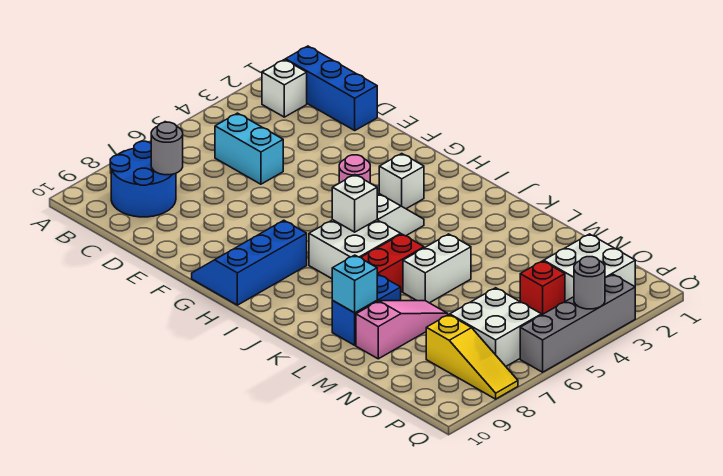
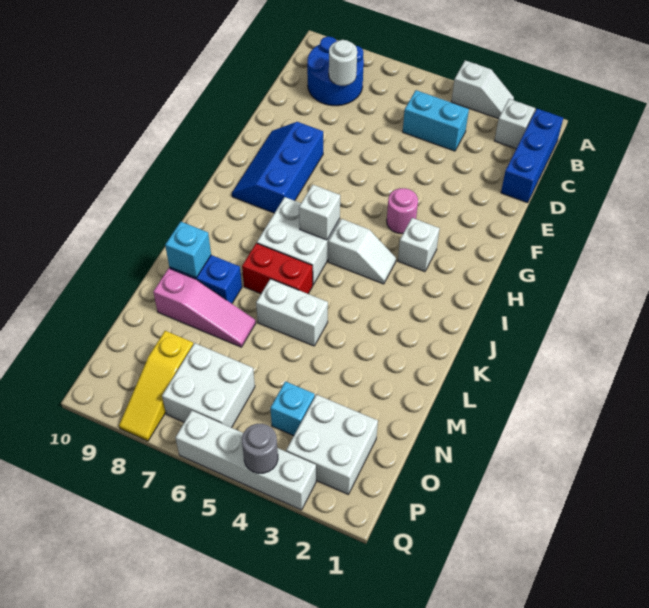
none -> white slope A3:A4 level 1 top 4
cyan brick C5:D5 level 1 -> cyan brick C4:C5 level 1
grey round brick C8 level 2 -> white round brick C8 level 2
blue slope G8:H10 level 1 top H -> blue slope F8:H9 level 1 top 8
red brick O4 level 1 -> cyan brick O4 level 1
grey brick Q3:Q6 level 1 -> white brick Q3:Q6 level 1

